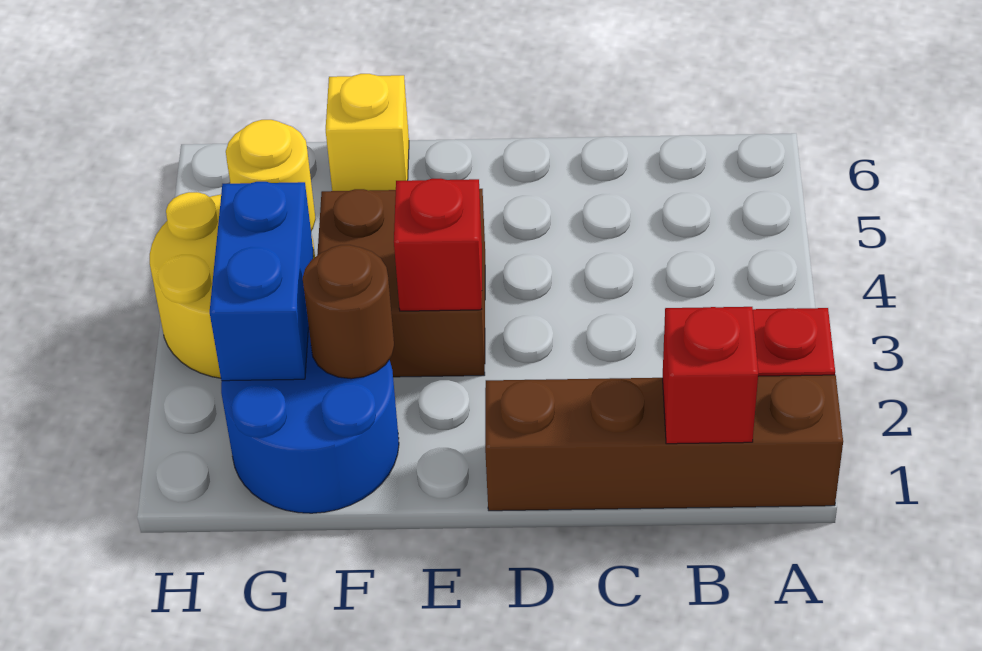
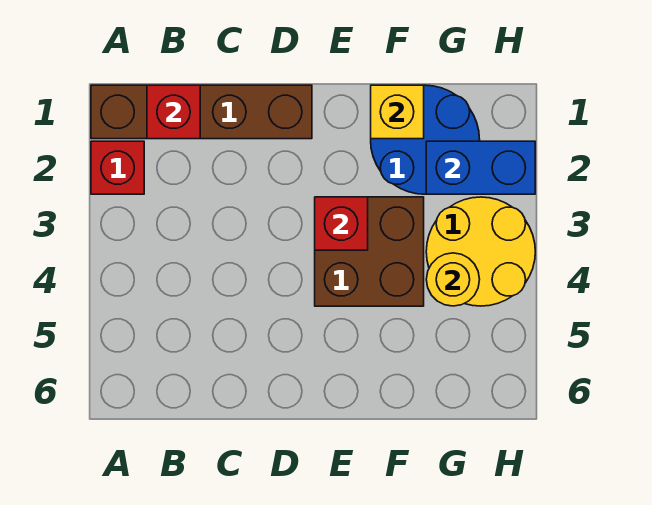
brown round brick F2 level 2 -> none
yellow brick F6 level 1 -> yellow brick F1 level 2
blue brick G2:G3 level 2 -> blue brick G2:H2 level 2

